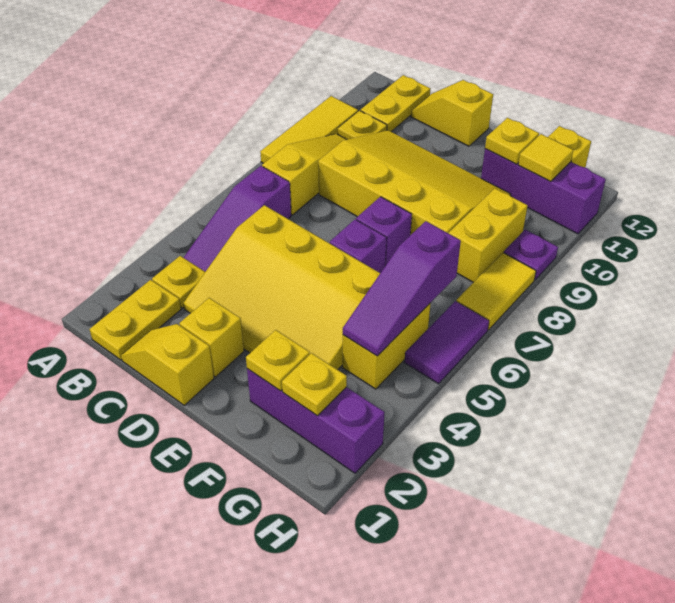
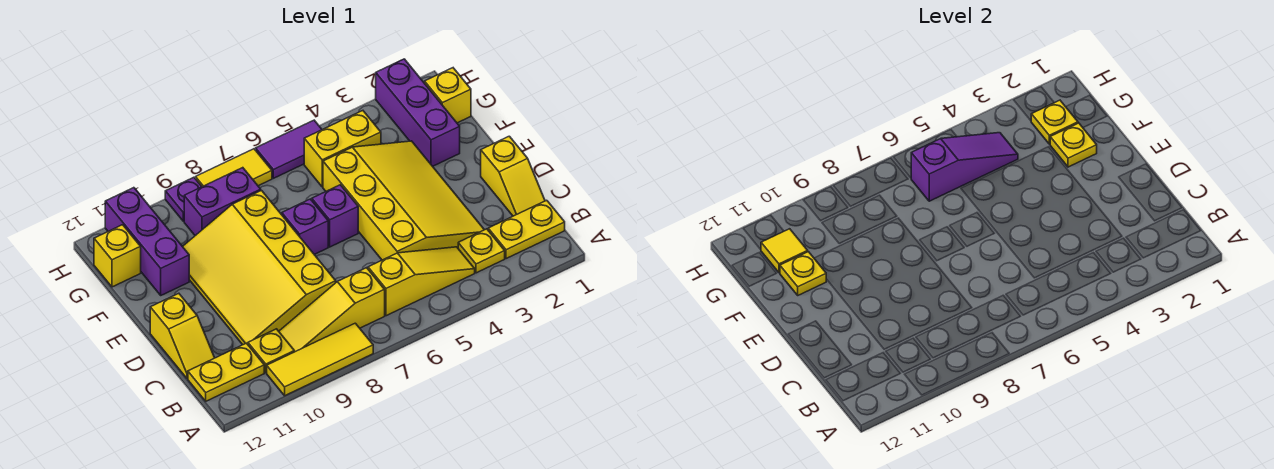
purple slope B4:B6 level 1 top 6 -> yellow slope B4:B6 level 1 top 6
yellow brick D2 level 1 -> yellow brick G1 level 1
yellow brick G8:G9 level 1 -> purple brick G8:G9 level 1

